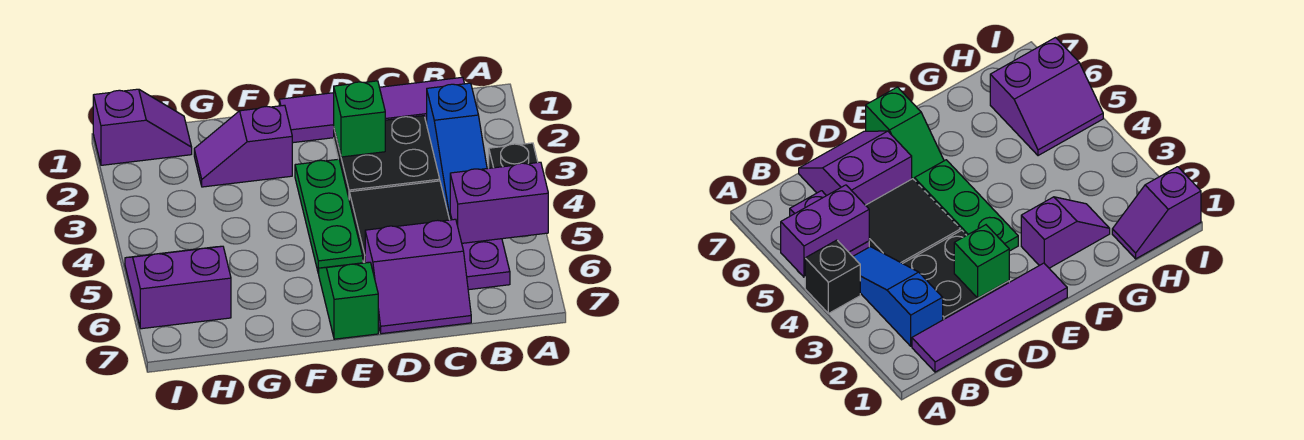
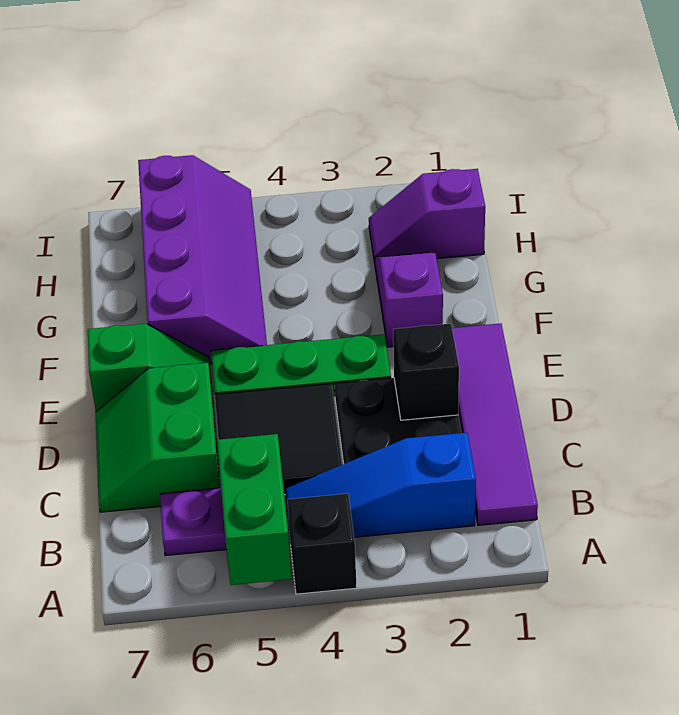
purple brick A5:B5 level 2 -> green brick A5:B5 level 2
purple slope C6:D7 level 1 top 6 -> green slope C6:D7 level 1 top 6
green brick D2 level 2 -> black brick D2 level 2
purple slope H1:I1 level 1 top I -> purple slope H1:H2 level 1 top 1
purple slope H5:I6 level 1 top 6 -> purple slope F5:I6 level 1 top 6

